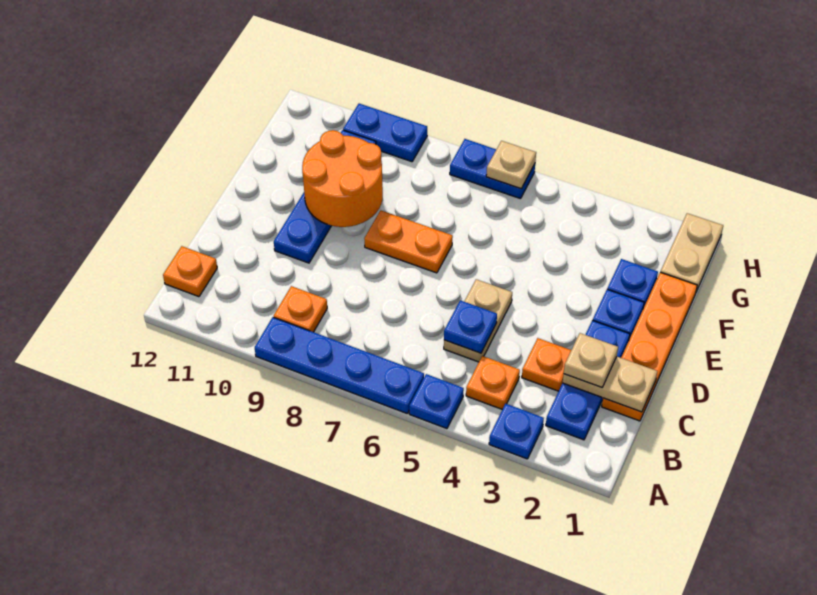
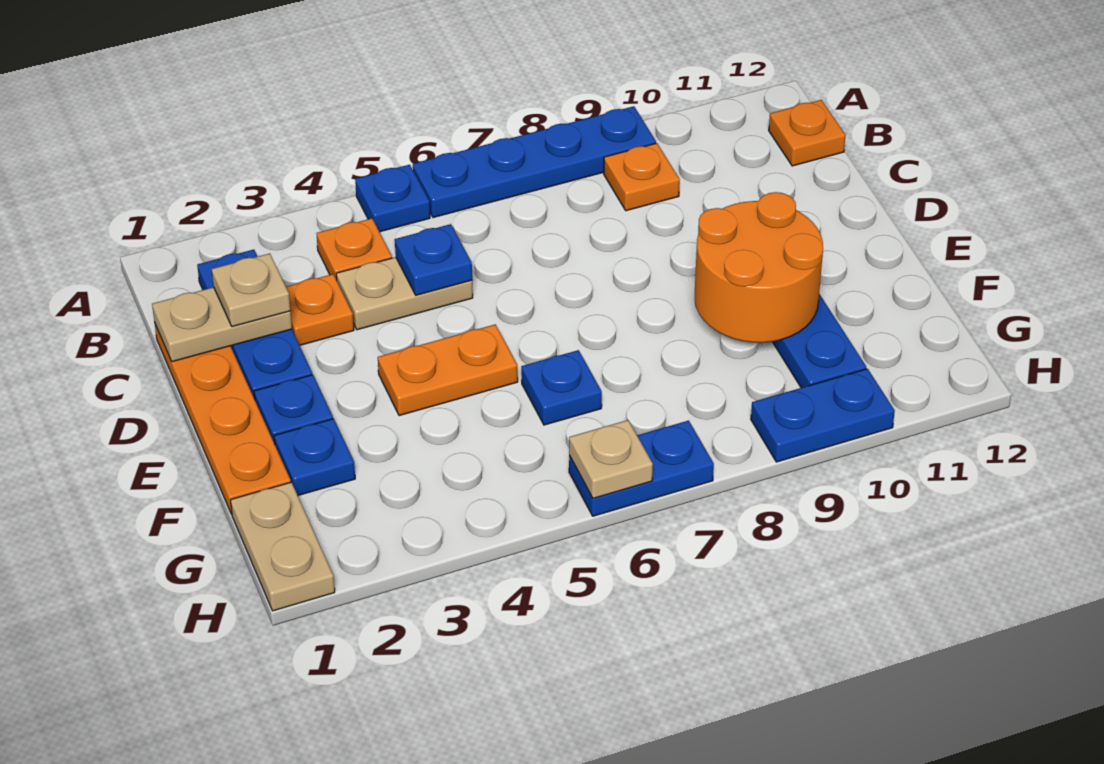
blue plate A3 level 1 -> blue plate F6 level 1
tan plate C5:D5 level 1 -> tan plate C4:C5 level 1
orange plate E7:E8 level 1 -> orange plate E4:E5 level 1

